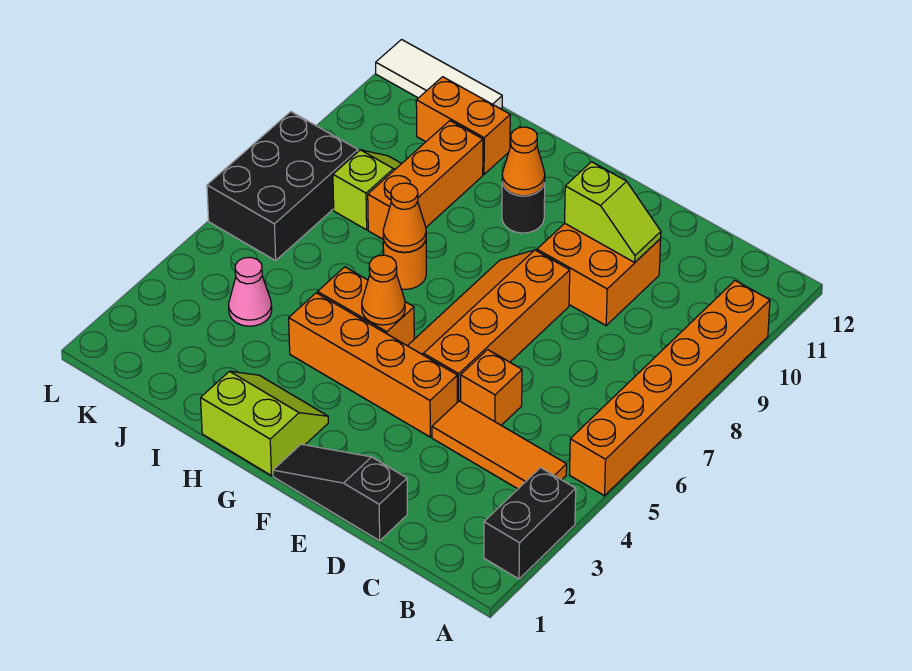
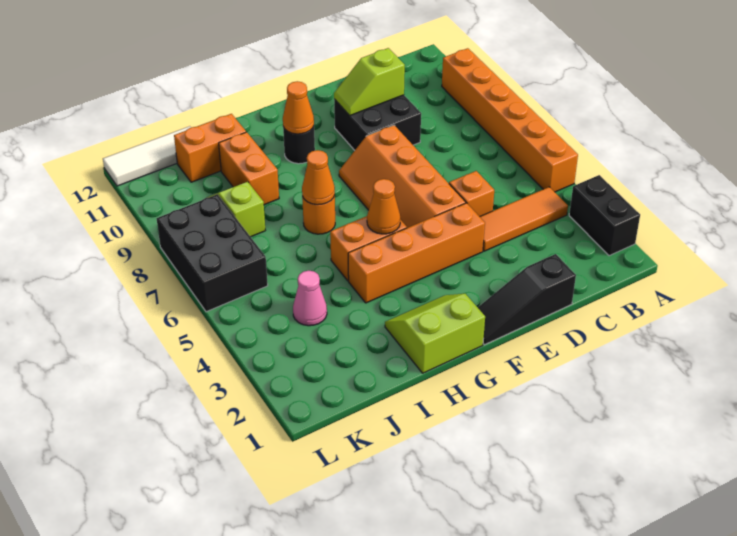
orange brick D9:E10 level 1 -> black brick D9:E10 level 1
lime slope D10:E10 level 2 top E -> lime slope D10:E10 level 2 top D
orange brick I8:I10 level 1 -> orange brick I9:I10 level 1

